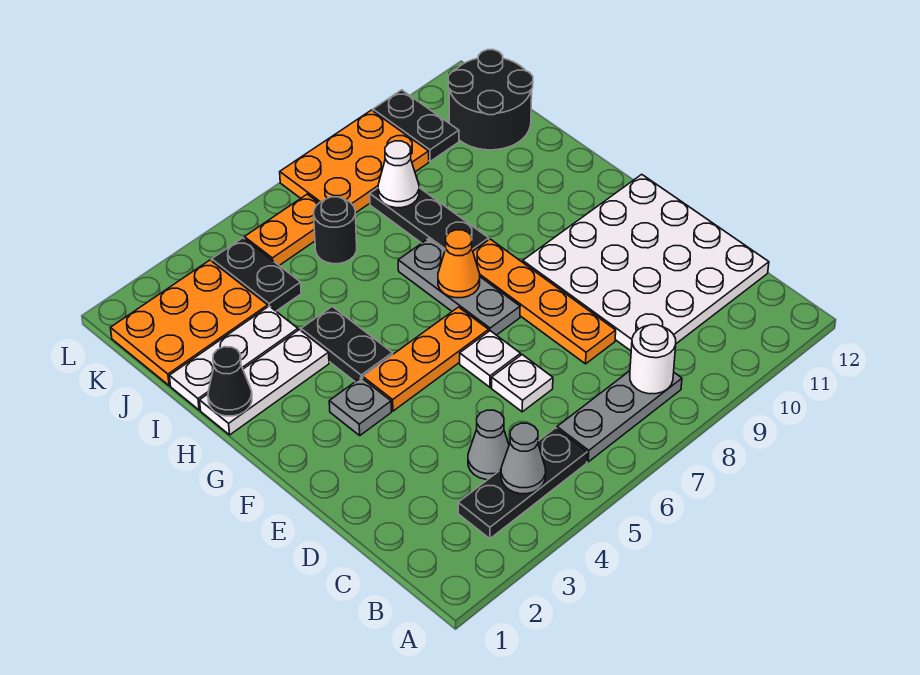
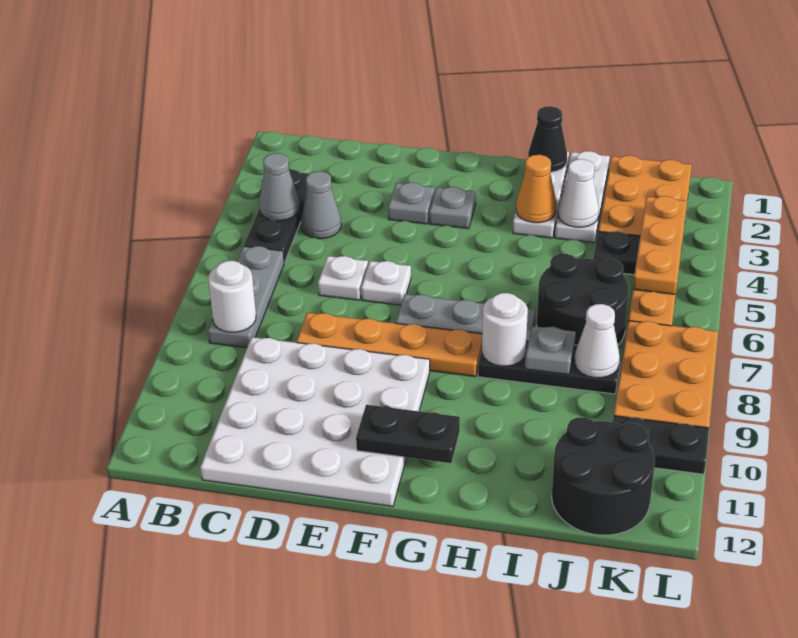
none -> grey plate E3 level 1
orange plate F4:F6 level 1 -> orange plate K3:K5 level 2
black plate G4:H4 level 1 -> black plate F11:G11 level 2
orange cone G7 level 2 -> orange cone H3 level 2
none -> white round brick H8 level 2
none -> white cone I3 level 2
none -> grey plate I8 level 2
black round brick J6 level 1 -> black round brick I6:J7 level 1

